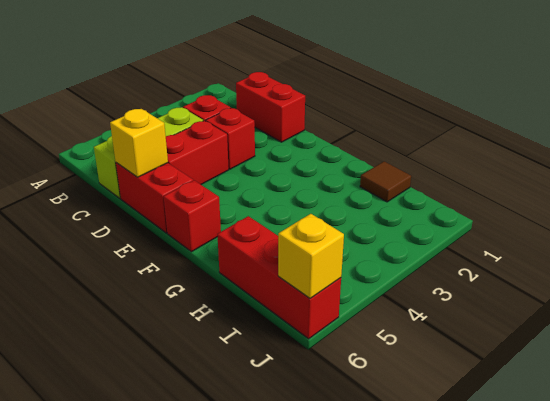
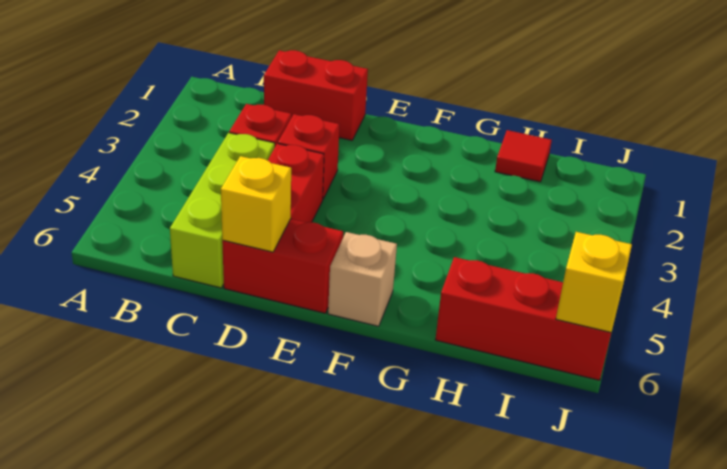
red brick F6 level 1 -> tan brick F6 level 1
brown tile H1 level 1 -> red tile H1 level 1

